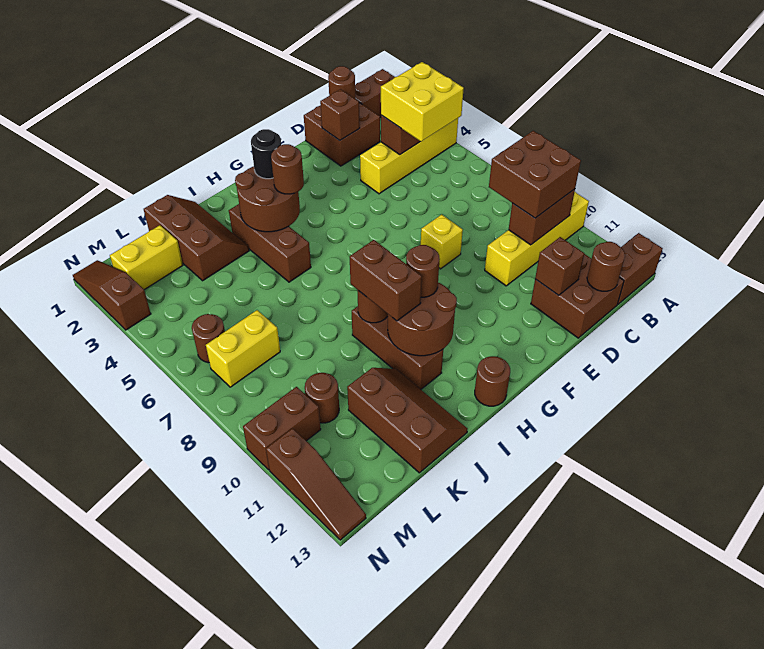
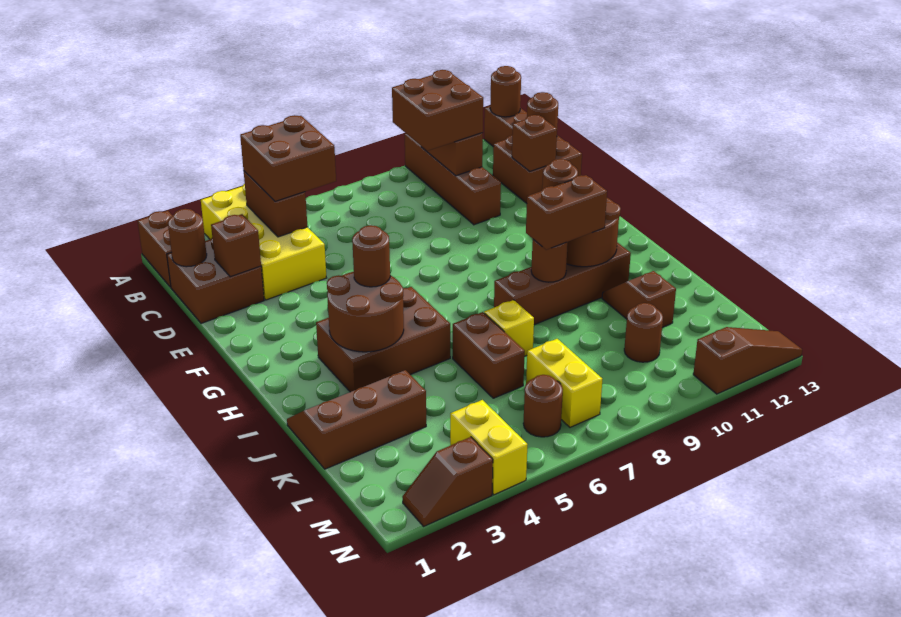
yellow brick A4:D4 level 1 -> yellow brick A3:D4 level 1
yellow brick A10:D10 level 1 -> brown brick A10:D10 level 1
yellow brick B4:C5 level 3 -> brown brick B4:C5 level 3
yellow brick E8 level 1 -> yellow brick J7 level 1
black round brick H3 level 3 -> none
brown round brick H13 level 1 -> brown round brick A13 level 2
brown brick I3:I5 level 1 -> brown brick H3:I5 level 1
brown brick I9:I11 level 1 -> brown brick I8:I11 level 1
brown slope J11:K13 level 1 top K -> brown slope J11:K11 level 1 top K
yellow brick L2:M2 level 1 -> yellow brick M4:N4 level 1
brown brick M10:N10 level 1 -> brown brick J6:K6 level 1
brown slope N1:N3 level 1 top 3 -> brown slope N2:N3 level 1 top 3

